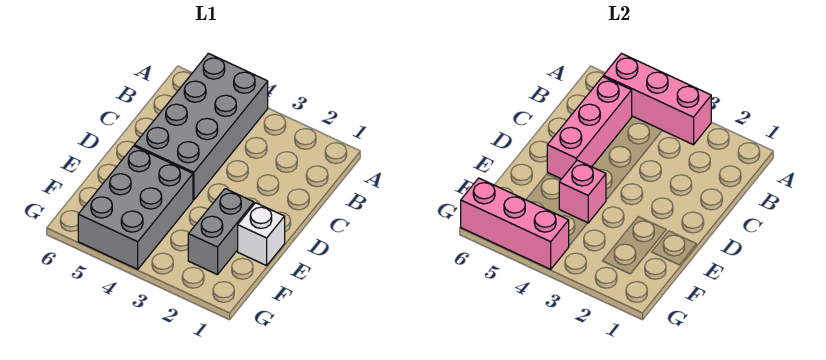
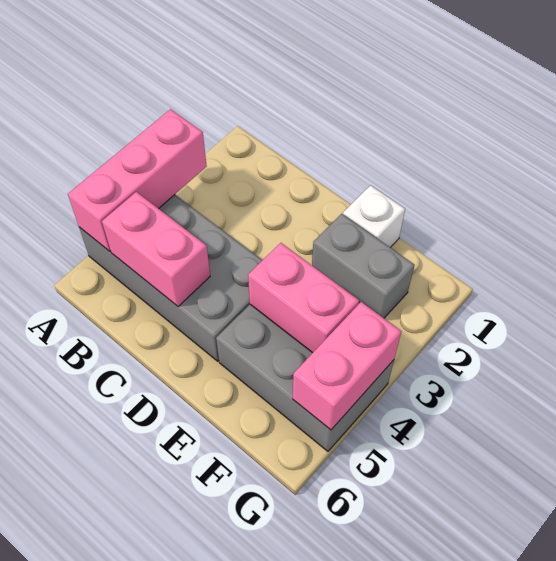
pink brick B5:D5 level 2 -> pink brick B5:C5 level 2
pink brick E4 level 2 -> pink brick E4:F4 level 2
pink brick G4:G6 level 2 -> pink brick G4:G5 level 2

